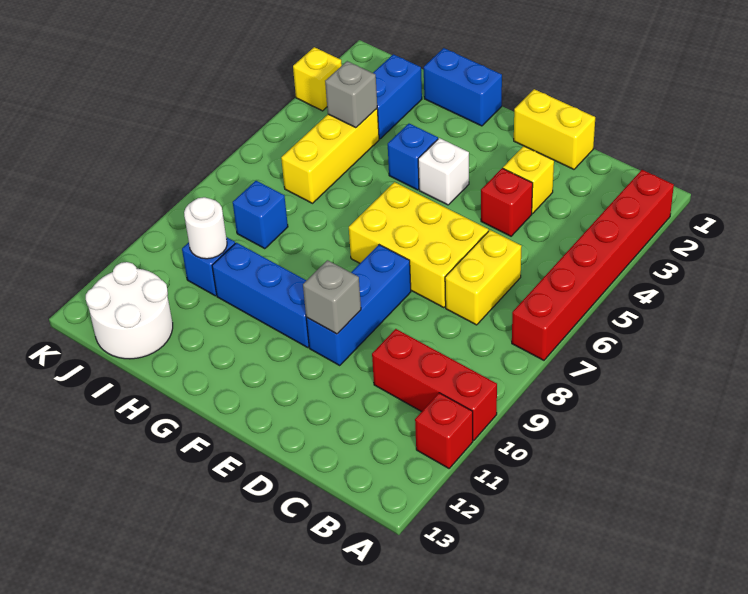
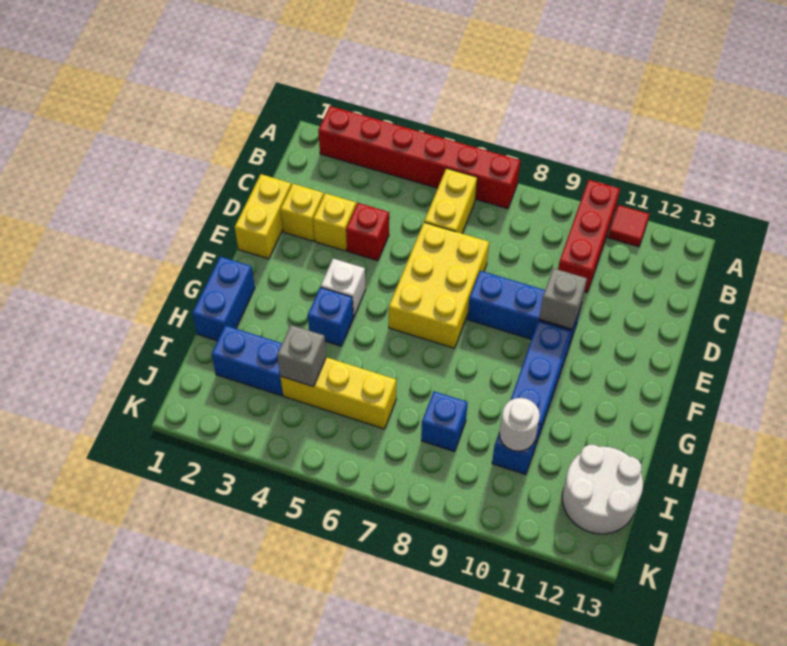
red brick A11 level 1 -> red tile A11 level 1
yellow brick C6:C7 level 1 -> yellow brick B6:C6 level 1
yellow brick K3 level 1 -> yellow brick D2 level 1

